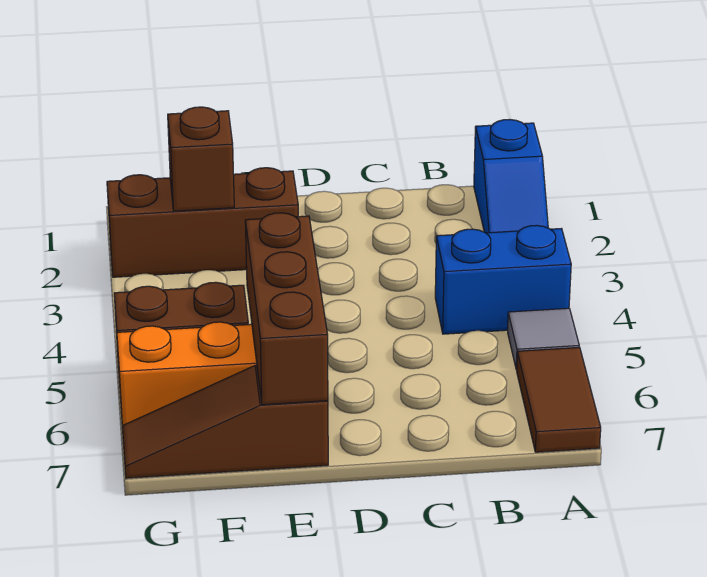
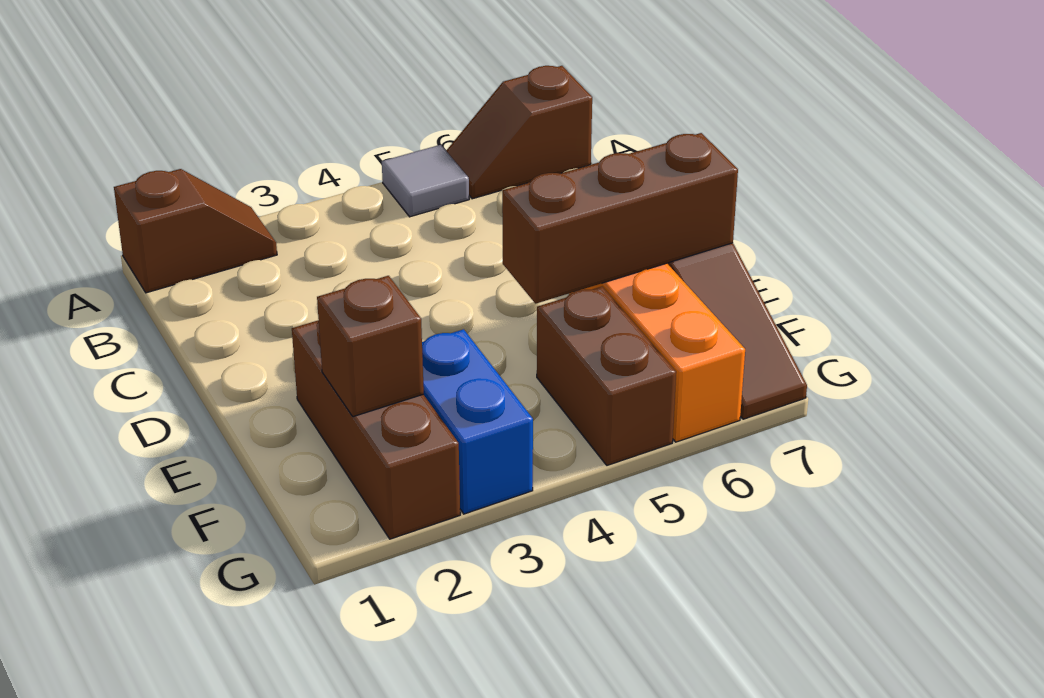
blue slope A1:A2 level 1 top 1 -> brown slope A1:A2 level 1 top 1
blue brick A4:B4 level 1 -> blue brick F3:G3 level 1
brown tile A6:A7 level 1 -> brown slope A6:A7 level 1 top 7

